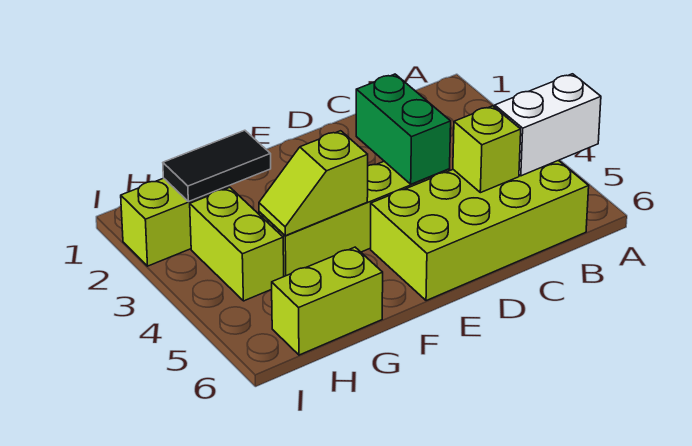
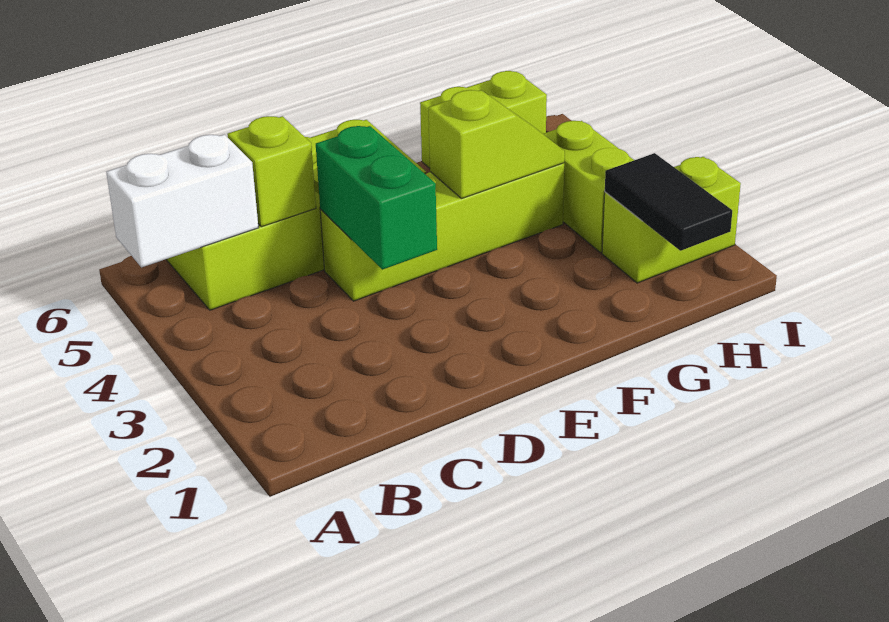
black tile G2:H2 level 2 -> black tile H1:H2 level 2

